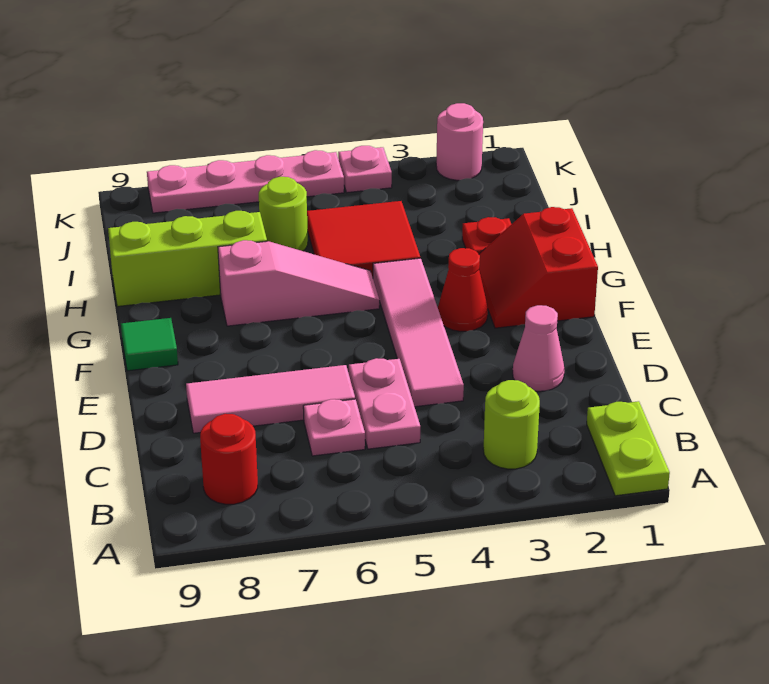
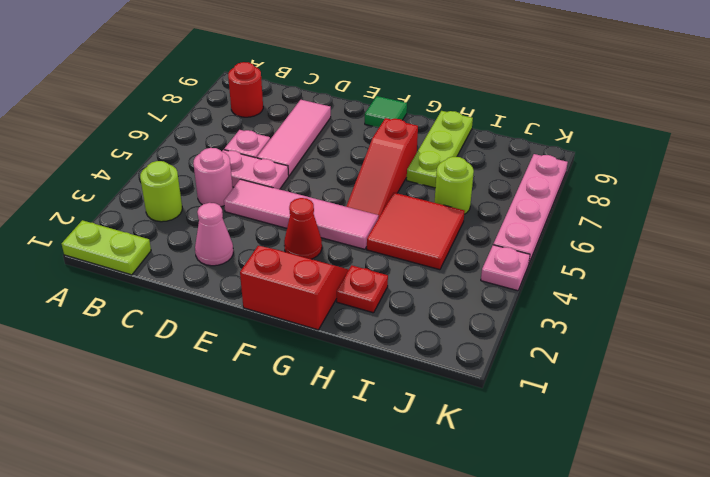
pink slope G5:G7 level 1 top 7 -> red slope G5:G7 level 1 top 7
lime brick H7:H9 level 1 -> lime plate H7:H9 level 1
pink round brick K2 level 1 -> pink round brick C4 level 1

